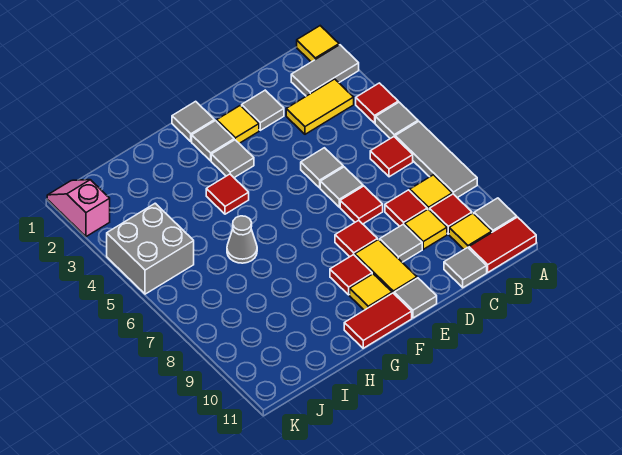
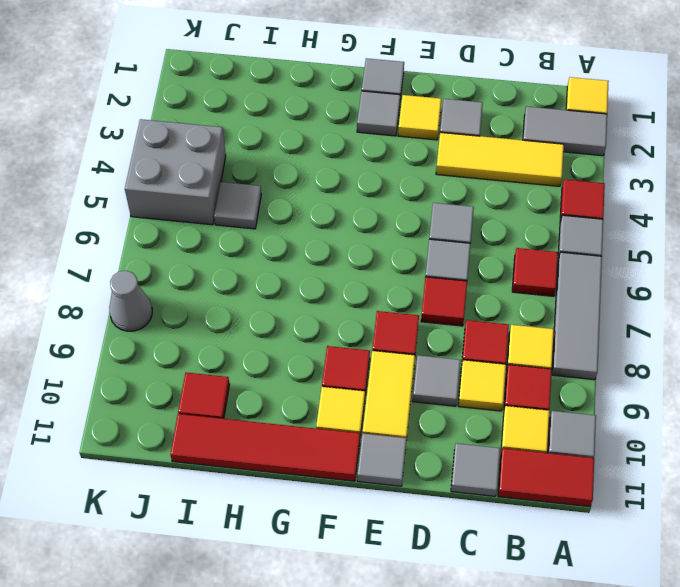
yellow tile B3:C3 level 1 -> yellow tile B3:D3 level 1
grey tile F3 level 1 -> grey tile I5 level 1
red tile F11:G11 level 1 -> red tile F11:I11 level 1
red tile G4 level 1 -> red tile I10 level 1
grey cone H6 level 1 -> grey cone K8 level 1
pink slope K1:K2 level 1 top 2 -> none

